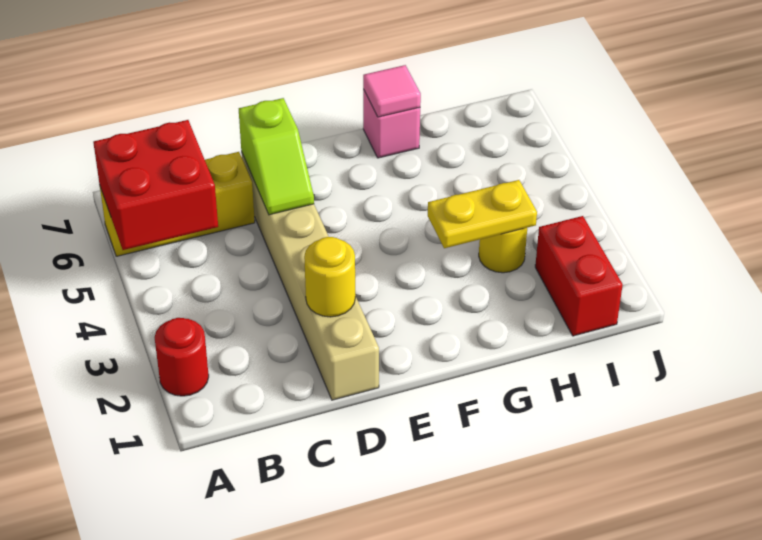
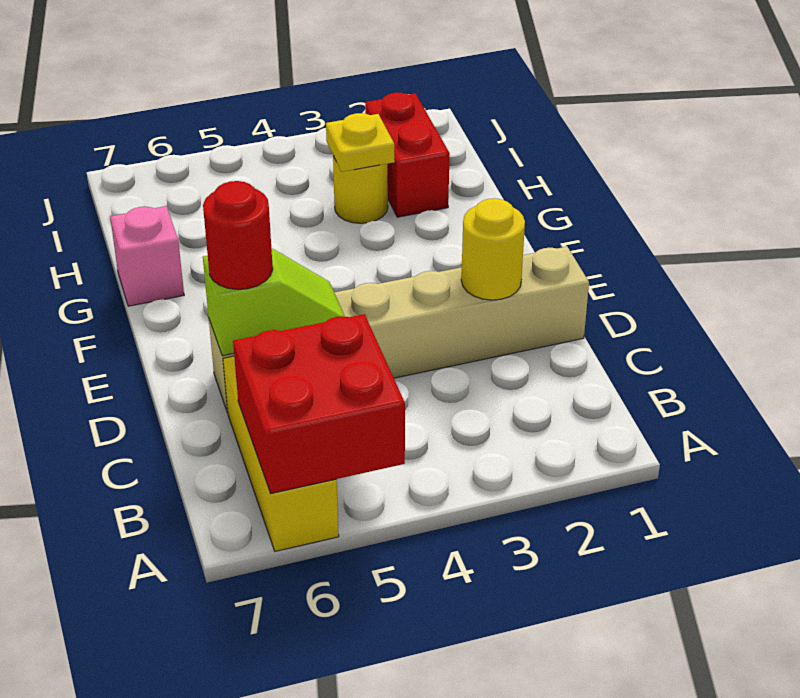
red round brick A2 level 1 -> red round brick D6 level 3
yellow plate G3:H3 level 2 -> yellow plate H3 level 2
pink tile G7 level 2 -> none
red brick I1:I2 level 1 -> red brick H2:I2 level 1

